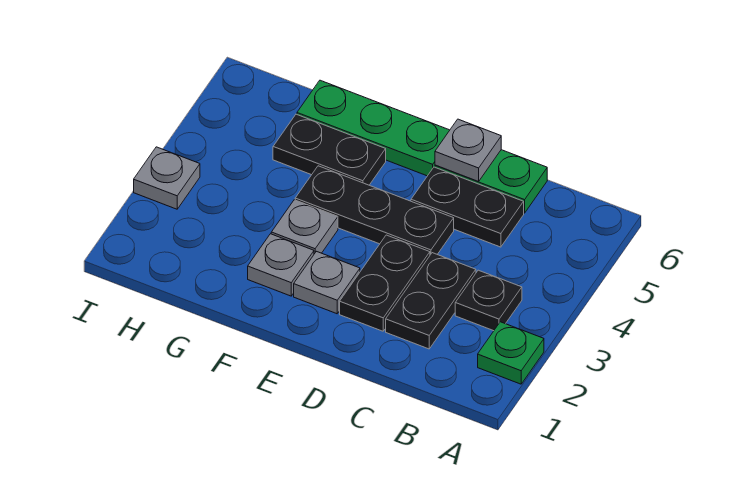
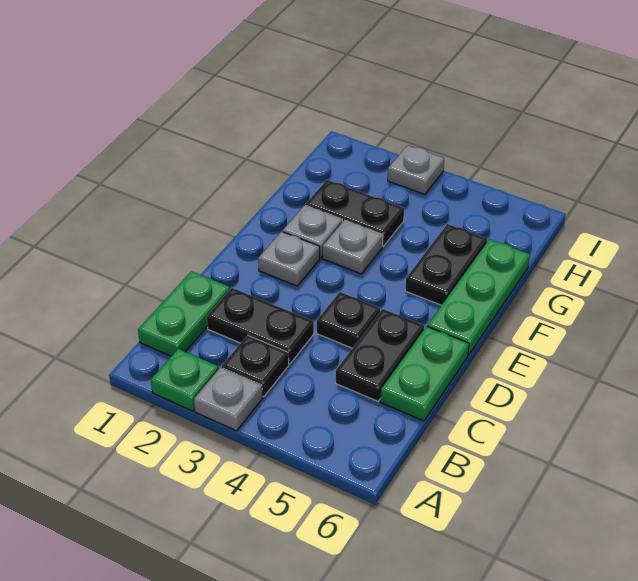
none -> green plate B1:C1 level 1
black plate D2:D3 level 1 -> black plate G2:G3 level 1
black plate D4:F4 level 1 -> black plate D4 level 1
grey plate D6 level 2 -> grey plate A3 level 1

